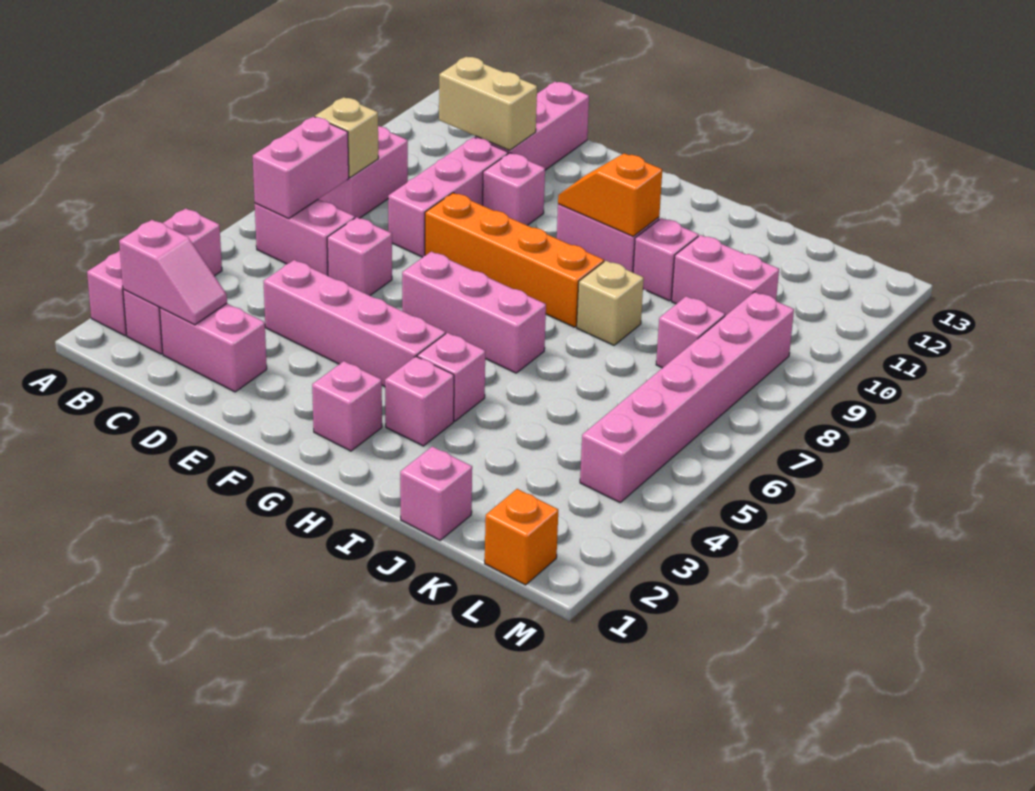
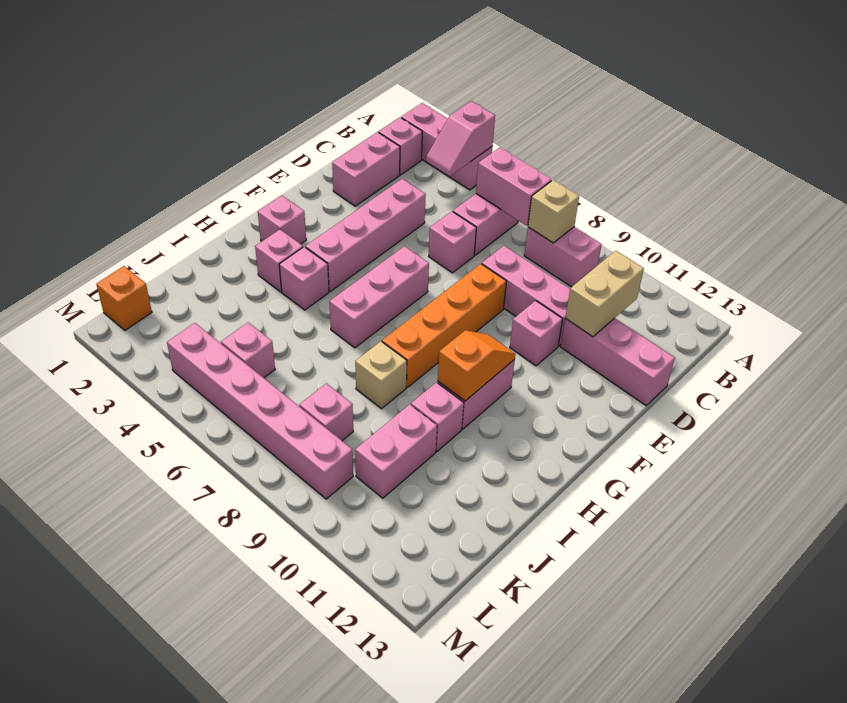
pink slope B2:C2 level 2 top B -> pink slope A4:B4 level 2 top A
pink brick J1 level 1 -> pink brick K5 level 1

